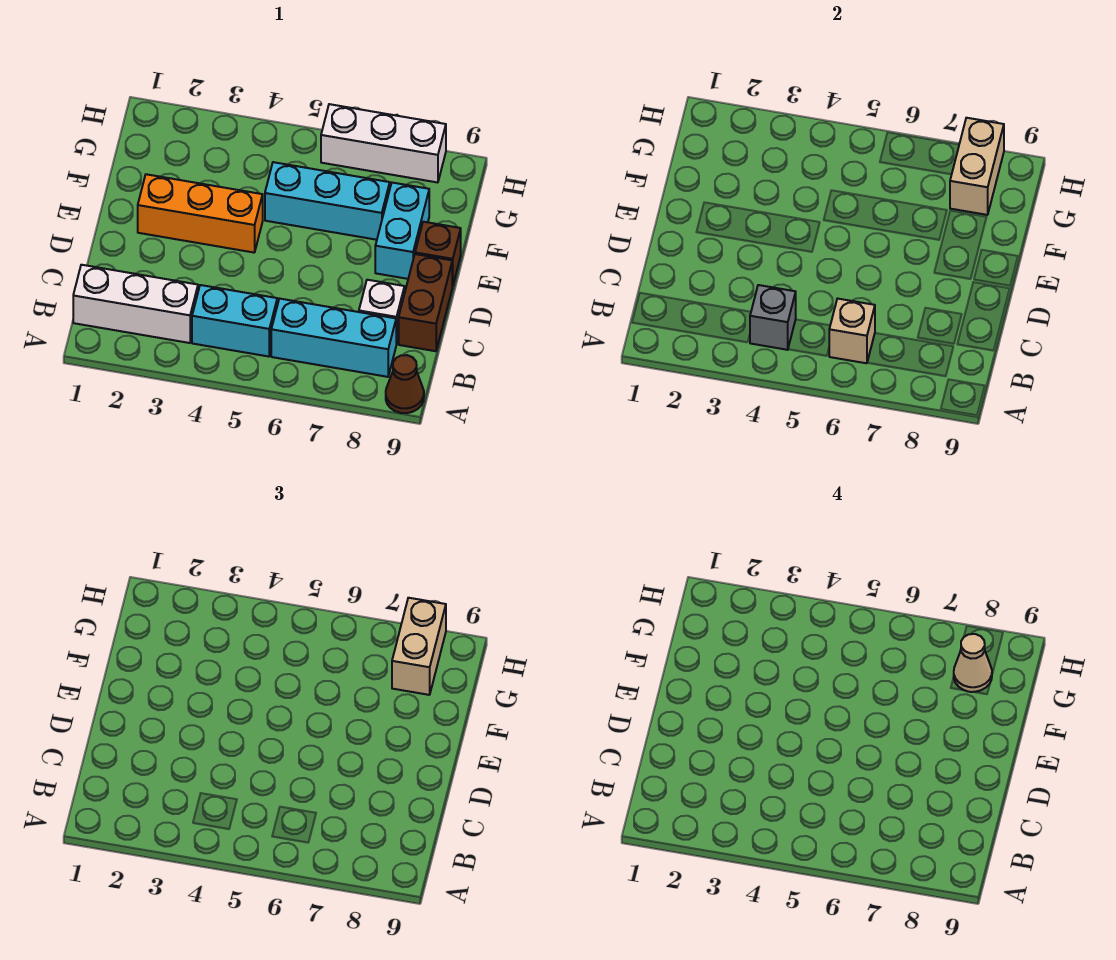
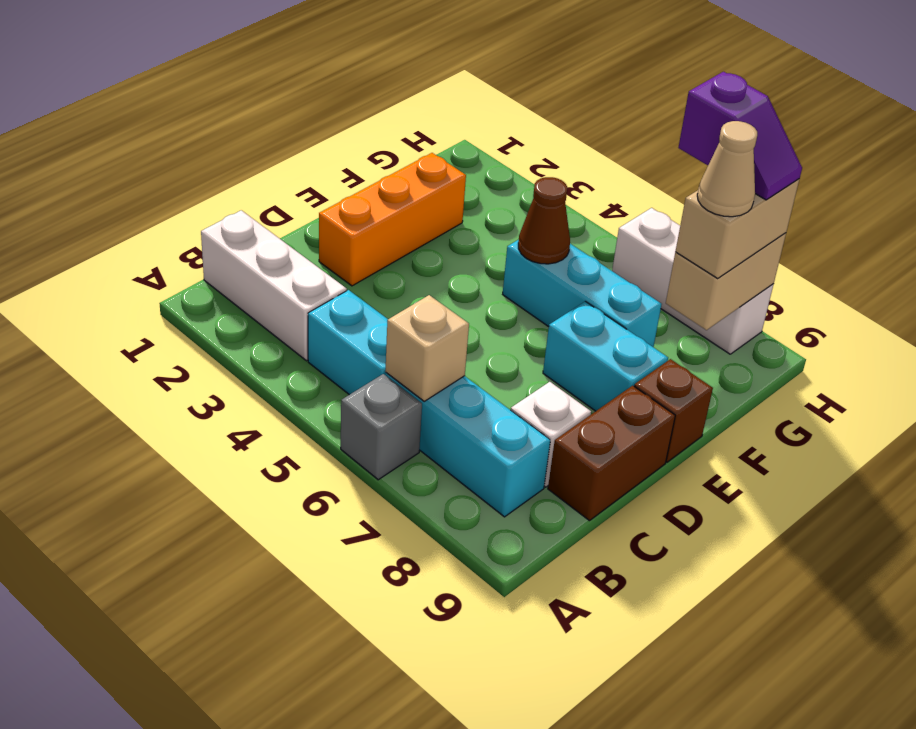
brown cone A9 level 1 -> brown cone F5 level 2
grey brick B4 level 2 -> grey brick A6 level 1
orange brick E2:E4 level 1 -> orange brick D2:F2 level 1
cyan brick E8:F8 level 1 -> cyan brick E7:E8 level 1
none -> purple slope H7:H8 level 4 top 7

